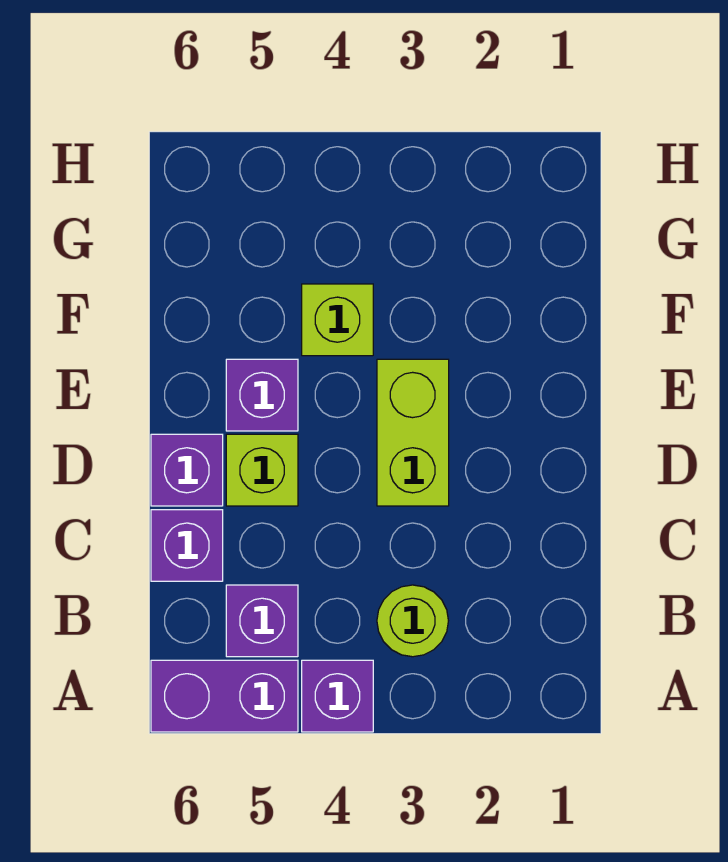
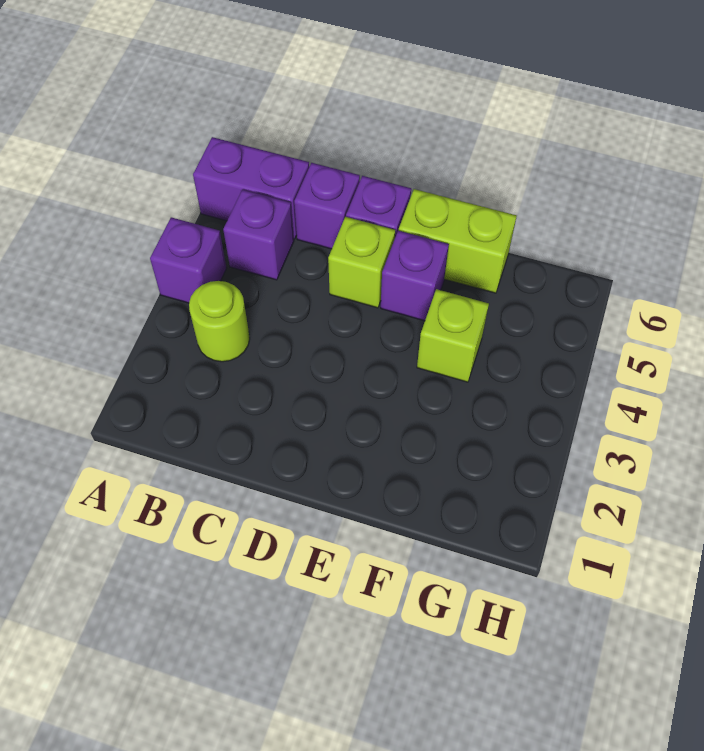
purple brick A5:A6 level 1 -> purple brick A6:B6 level 1
lime brick D3:E3 level 1 -> lime brick E6:F6 level 1

